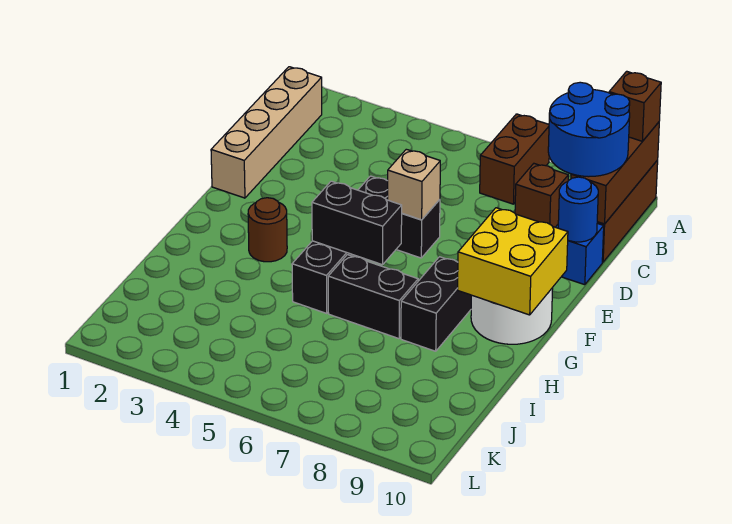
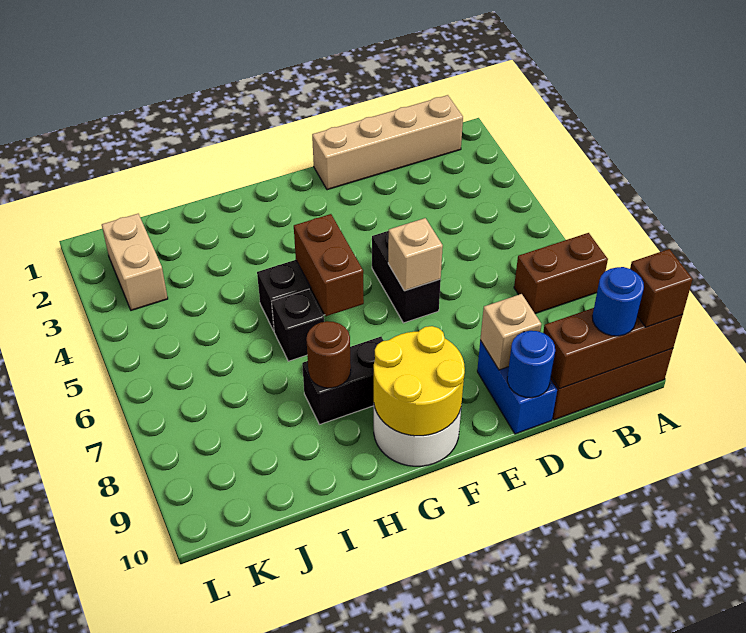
blue round brick B9:C10 level 3 -> blue round brick B10 level 3
brown brick D9 level 2 -> tan brick D9 level 2
yellow brick F9:G10 level 2 -> yellow round brick F9:G10 level 2
brown round brick G3 level 1 -> brown round brick H8 level 2
black brick G5:G6 level 2 -> brown brick G5:G6 level 2
black brick H6:H7 level 1 -> black brick H6 level 1
none -> tan brick K2:K3 level 1

